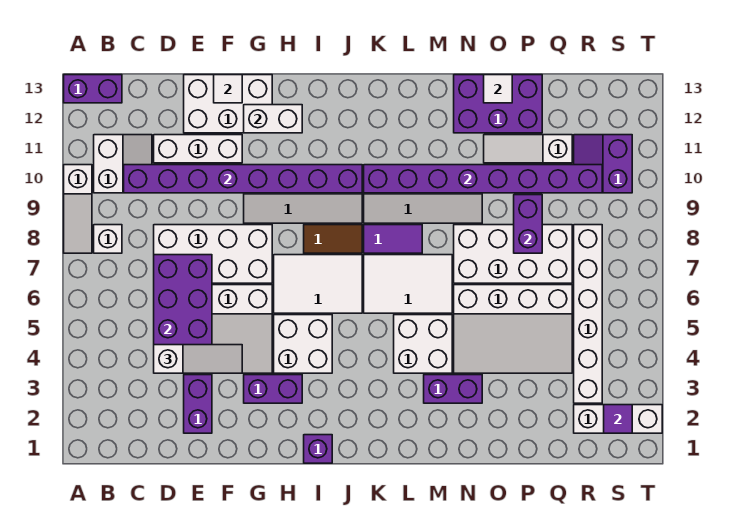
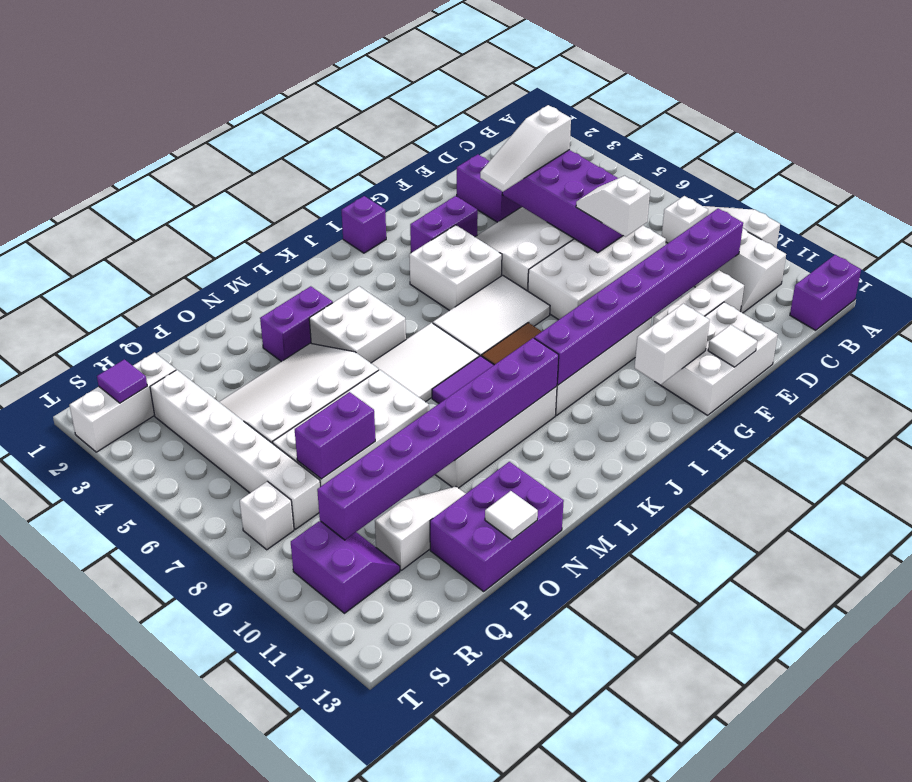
none -> white slope E7:E8 level 3 top 8
purple brick P8:P9 level 2 -> purple brick P8:Q8 level 2
none -> white brick S8 level 1

